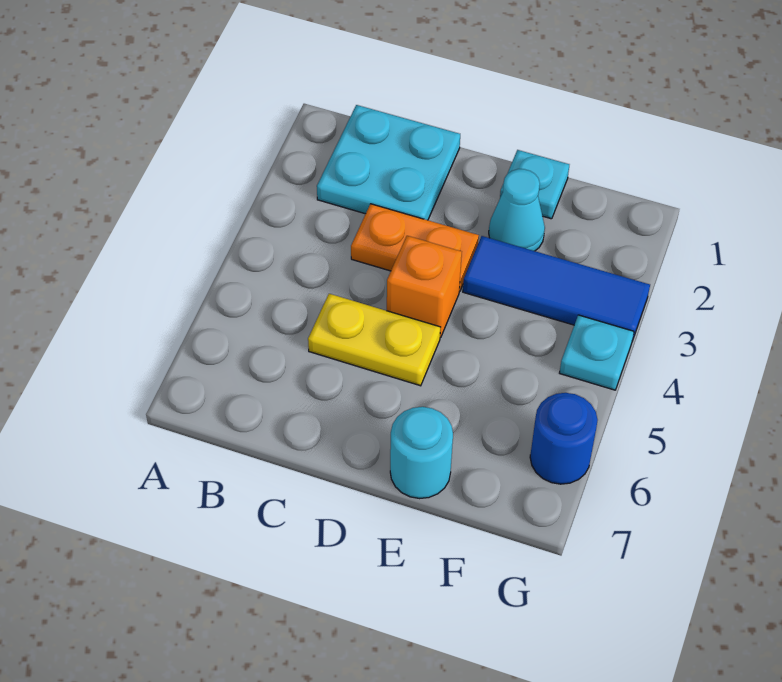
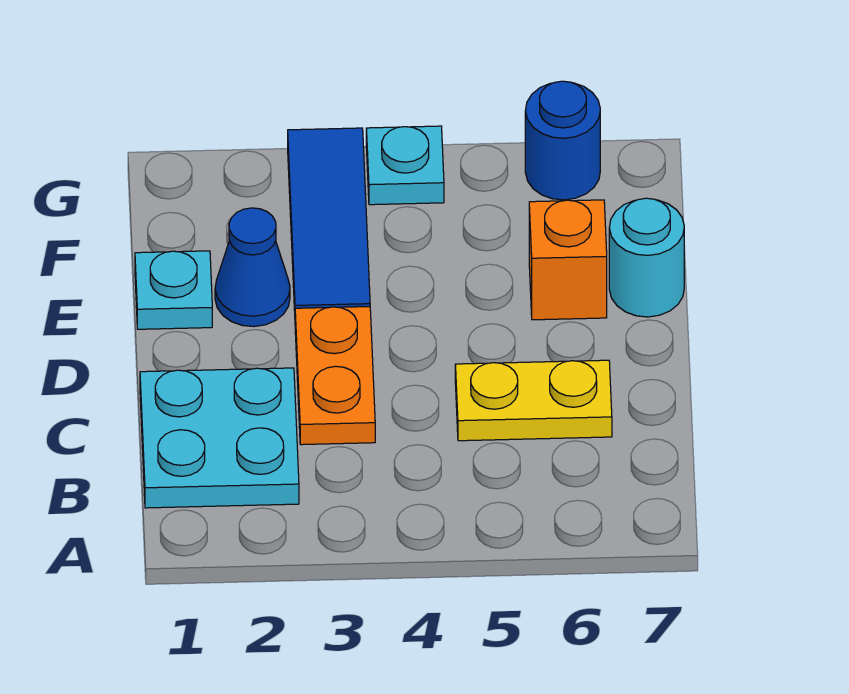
yellow plate C5:D5 level 1 -> yellow plate C5:C6 level 1
orange brick D4 level 1 -> orange brick E6 level 1
cyan cone E2 level 1 -> blue cone E2 level 1

